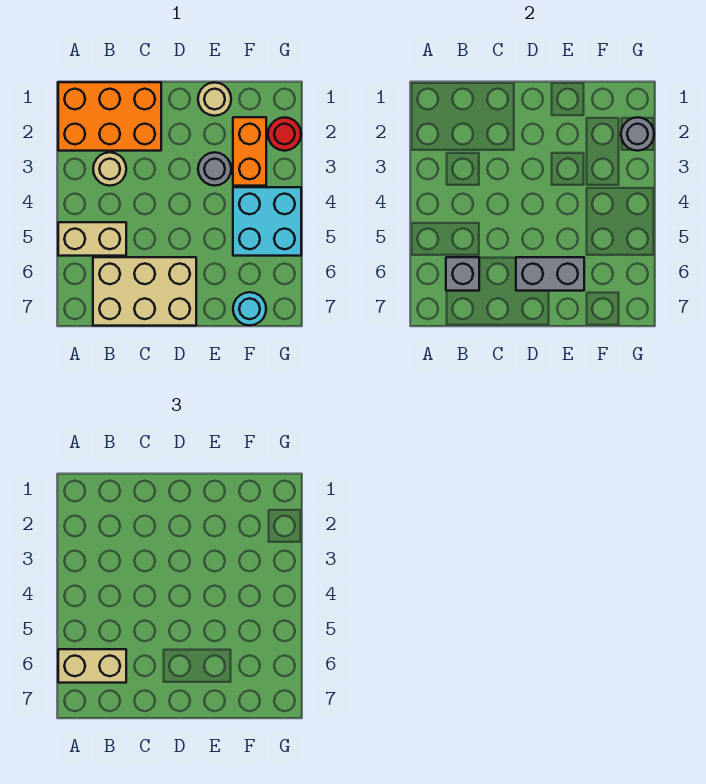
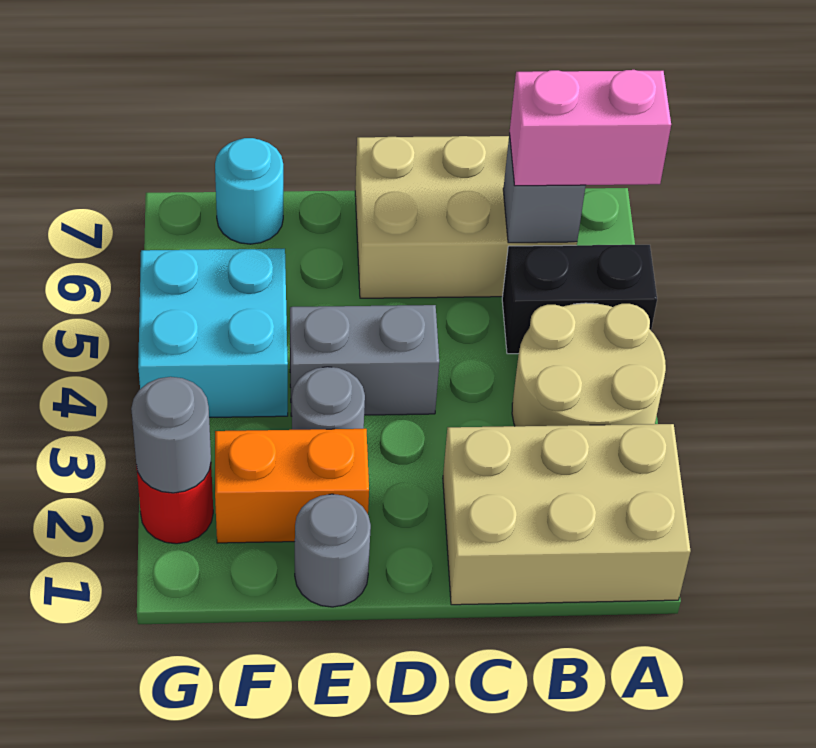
orange brick A1:C2 level 1 -> tan brick A1:C2 level 1
tan brick A5:B5 level 1 -> black brick A5:B5 level 1
tan brick A6:B6 level 3 -> pink brick A6:B6 level 3
tan round brick B3 level 1 -> tan round brick A3:B4 level 1
grey brick D6:E6 level 2 -> grey brick D4:E4 level 1
tan round brick E1 level 1 -> grey round brick E1 level 1
orange brick F2:F3 level 1 -> orange brick E2:F2 level 1

